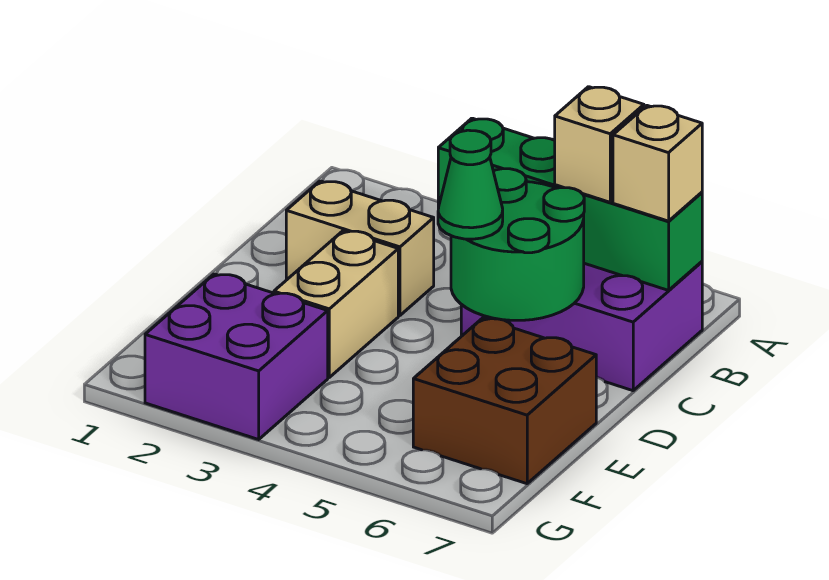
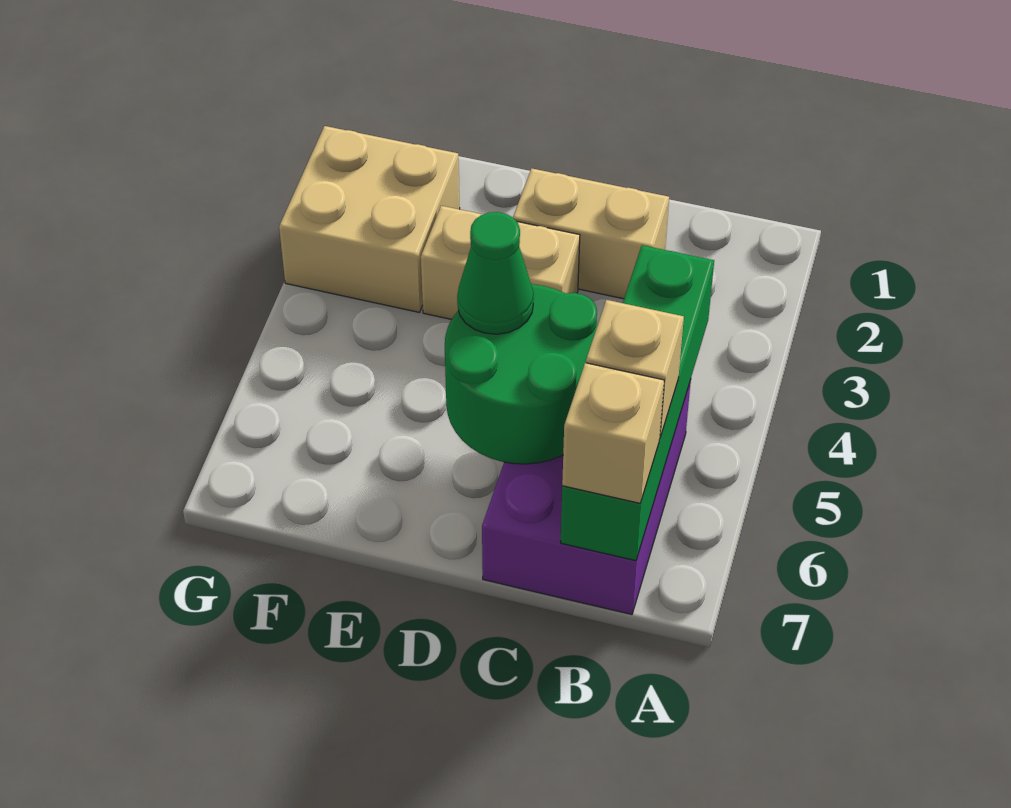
tan brick C2:C3 level 1 -> tan brick C2:D2 level 1
brown brick E6:F7 level 1 -> none
purple brick F2:G3 level 1 -> tan brick F2:G3 level 1

